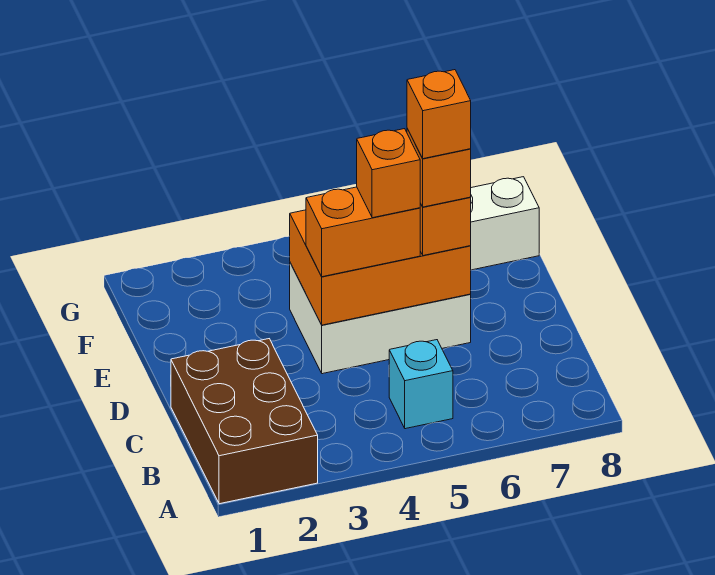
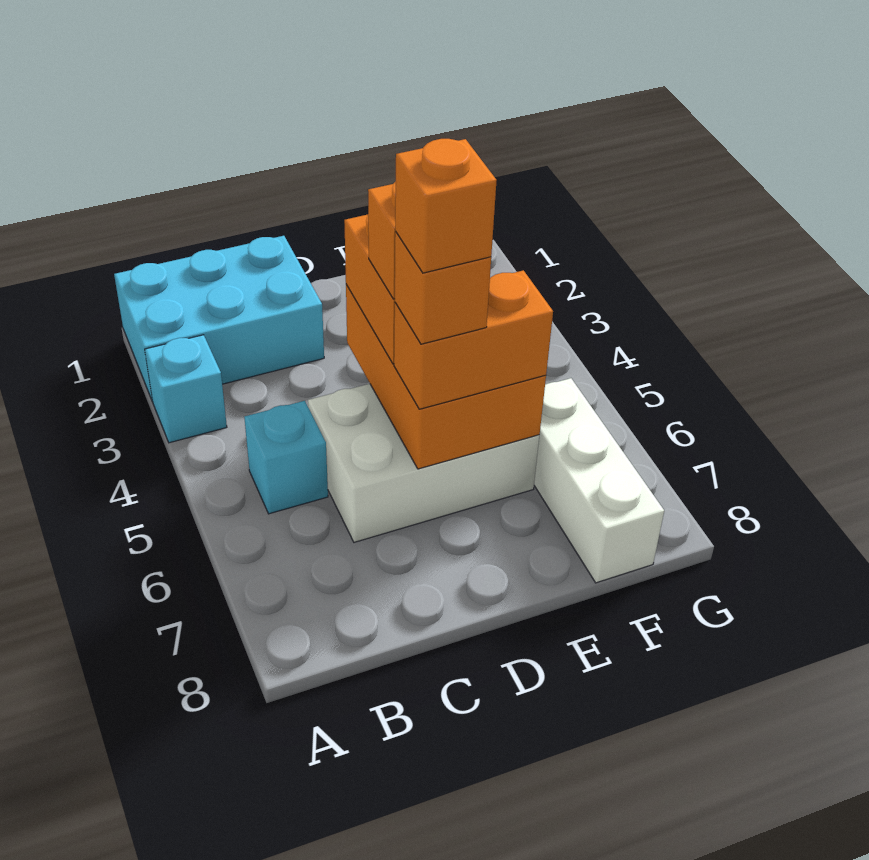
brown brick A1:C2 level 1 -> cyan brick A1:C2 level 1
none -> cyan brick A3 level 1
white brick D4:E6 level 1 -> white brick C5:E6 level 1

